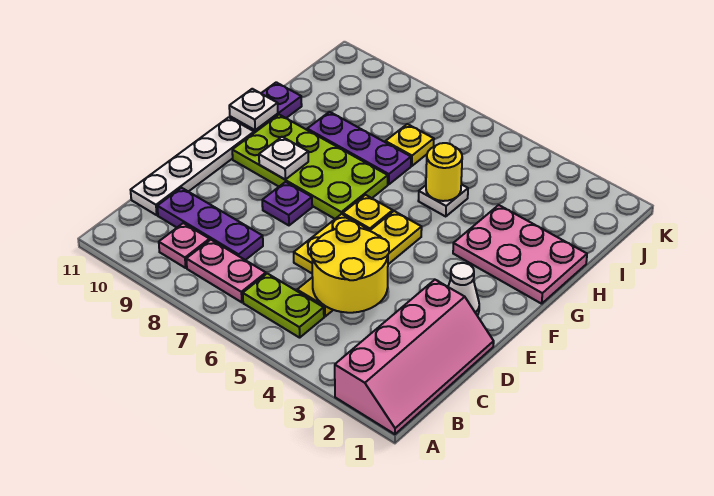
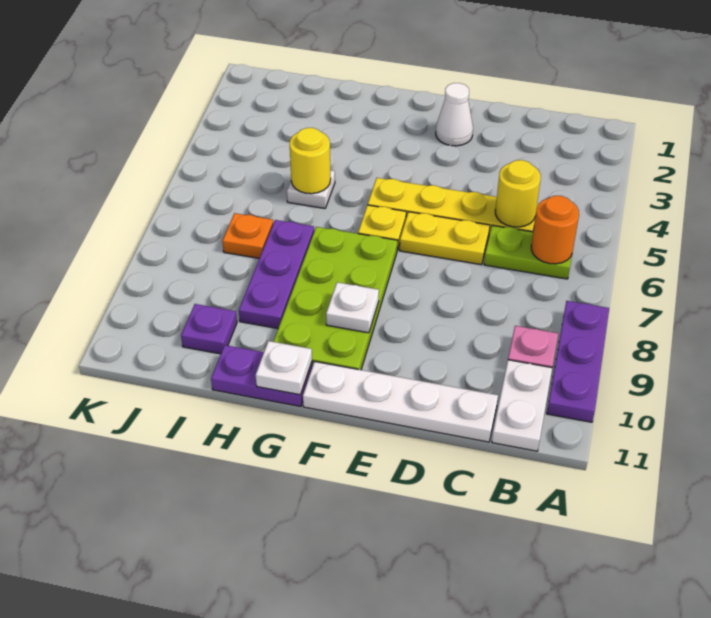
pink slope A1:D2 level 1 top 2 -> none
lime plate B5:B6 level 1 -> lime plate B6:C6 level 1
none -> orange round brick B6 level 2
pink plate B7:B8 level 1 -> none
none -> white plate B10:B11 level 1
yellow round brick C4:D5 level 2 -> yellow round brick C5 level 2
purple plate C8:C10 level 1 -> purple plate A8:A10 level 1
purple plate E8 level 1 -> purple plate I10 level 1
pink plate G1:H3 level 1 -> none
yellow plate I7 level 1 -> orange plate I7 level 1

